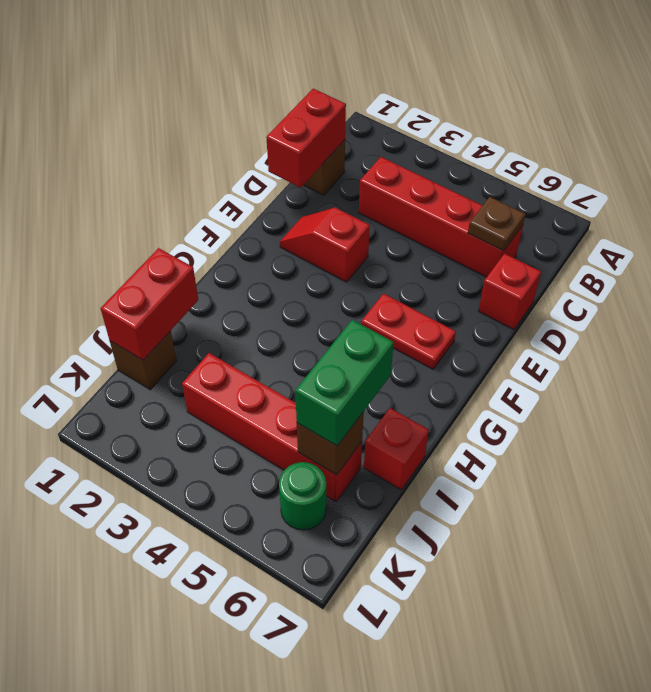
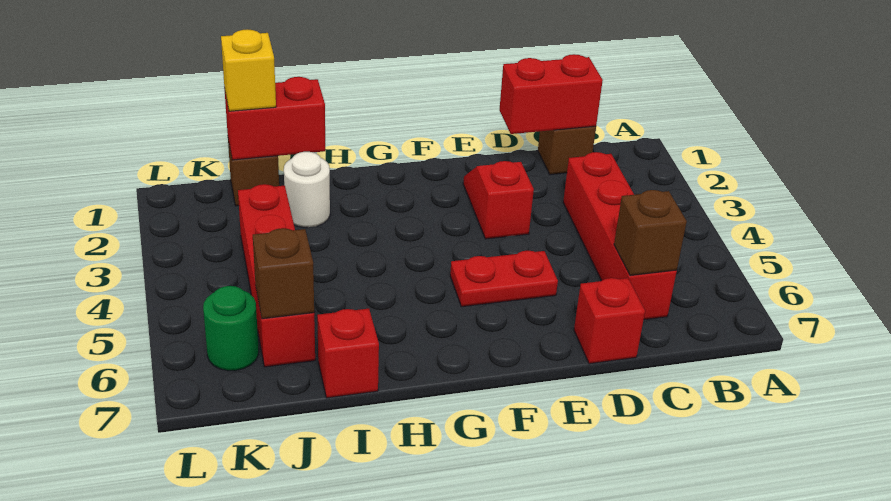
brown plate C6 level 2 -> brown brick C6 level 2
red plate F5:F6 level 1 -> red plate E5:F5 level 1
none -> white round brick I2 level 1
green brick I6:J6 level 3 -> none
none -> yellow brick J1 level 3

